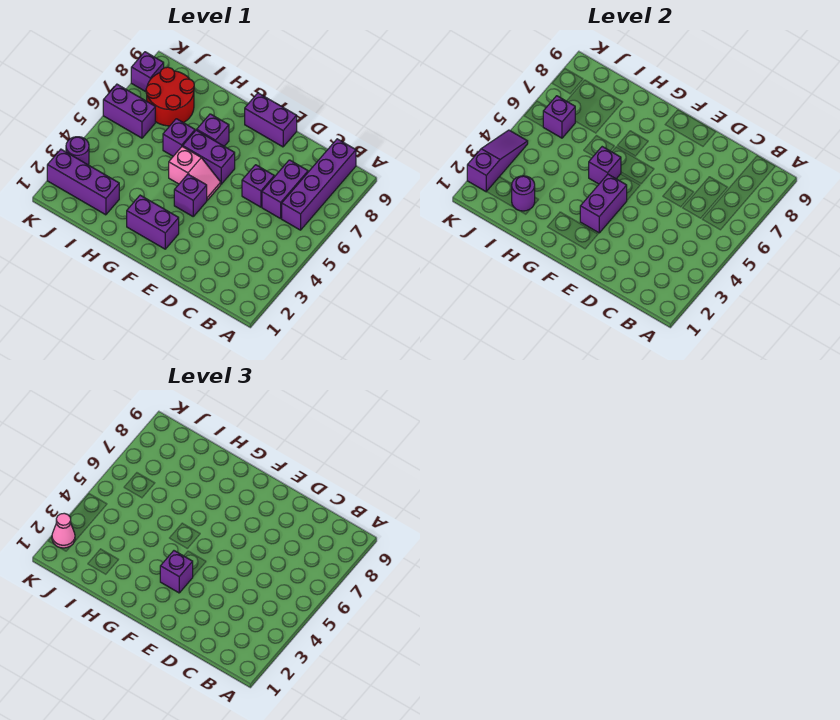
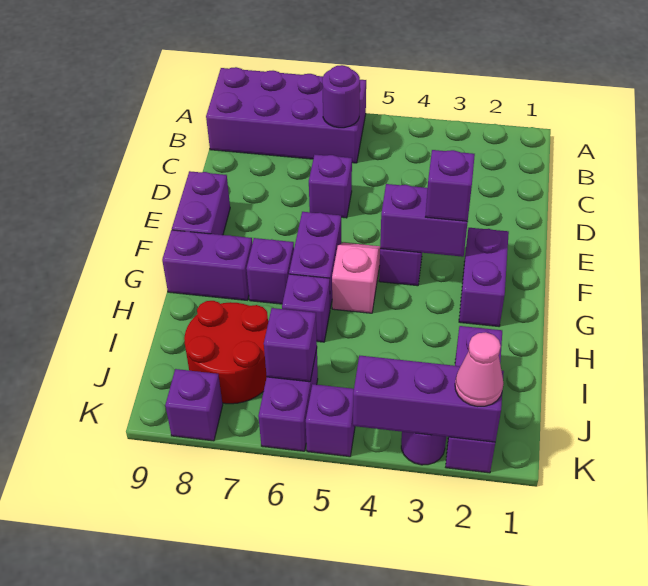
purple brick B6:B9 level 1 -> purple brick A6:B9 level 1
purple brick C6:C7 level 1 -> purple brick G8:G9 level 1
purple brick G5 level 2 -> purple brick K5 level 1
purple round brick I2 level 2 -> purple round brick B6 level 2
purple slope K2:K4 level 2 top 2 -> purple brick K2:K4 level 2

